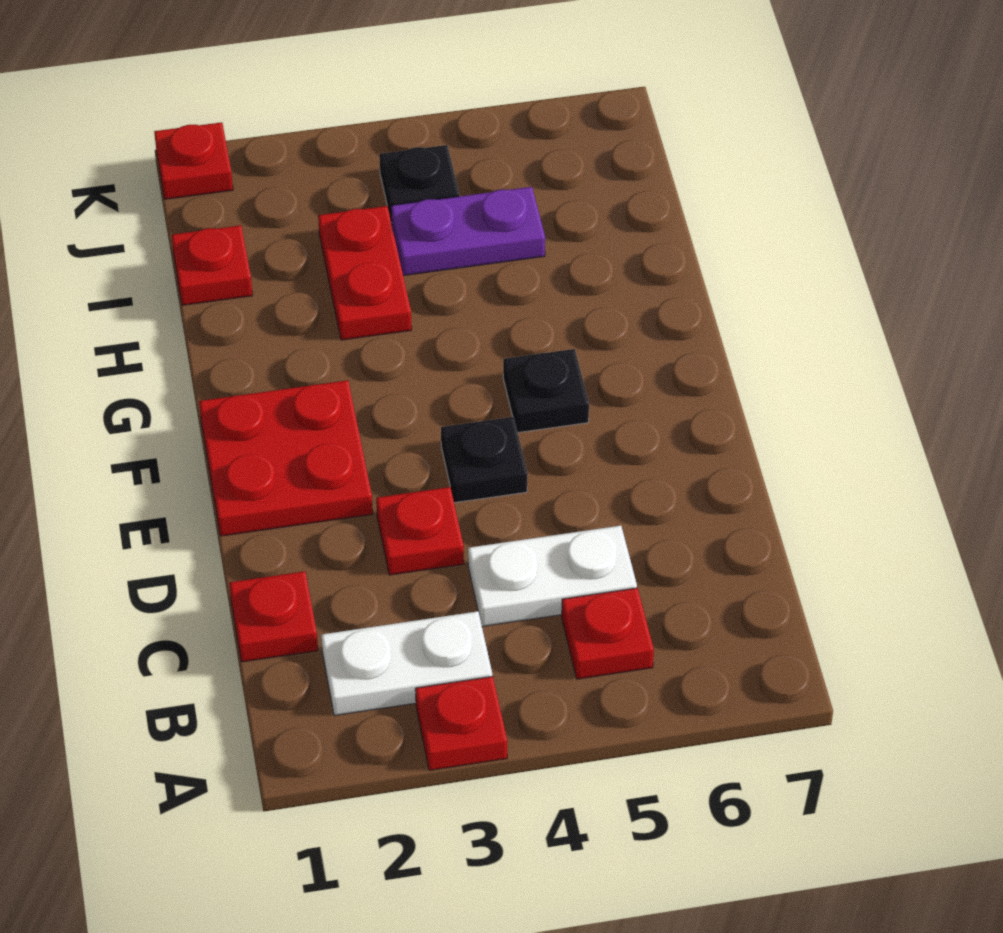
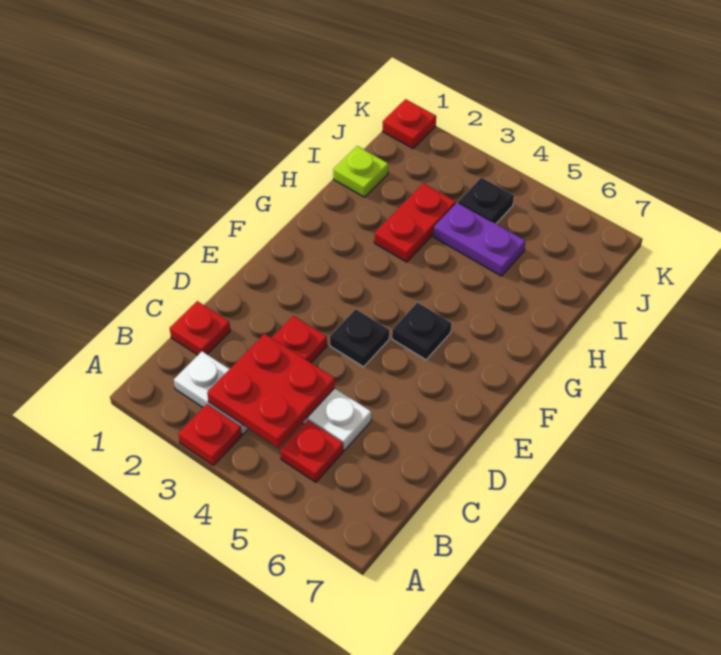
red plate E1:F2 level 1 -> red plate B3:C4 level 2
red plate I1 level 1 -> lime plate I1 level 1

